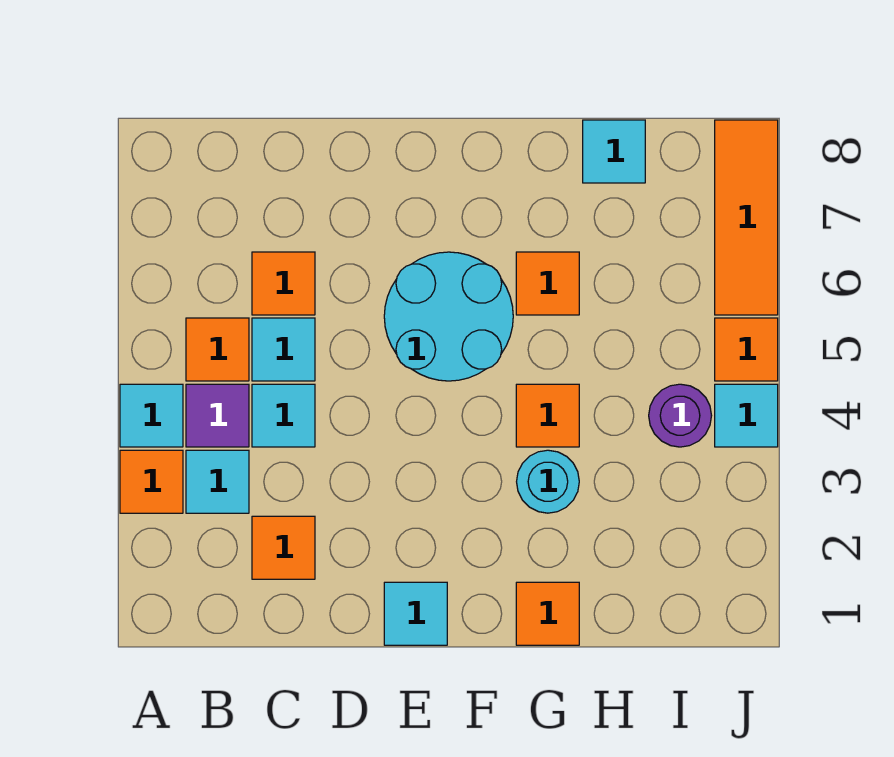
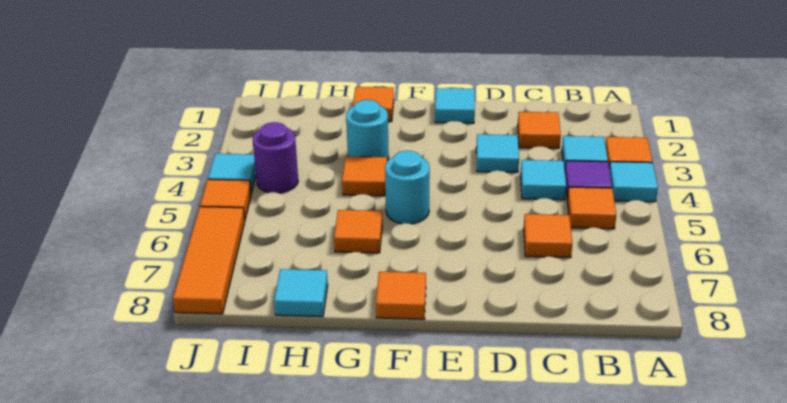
cyan tile C5 level 1 -> cyan tile D3 level 1
cyan round brick E5:F6 level 1 -> cyan round brick F5 level 1
none -> orange tile F8 level 1

